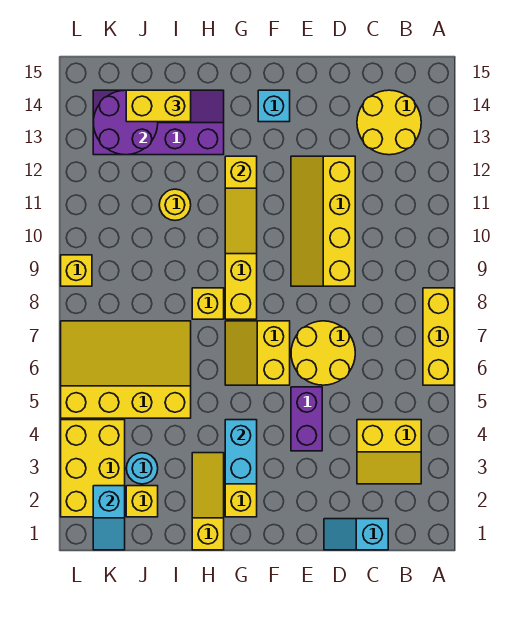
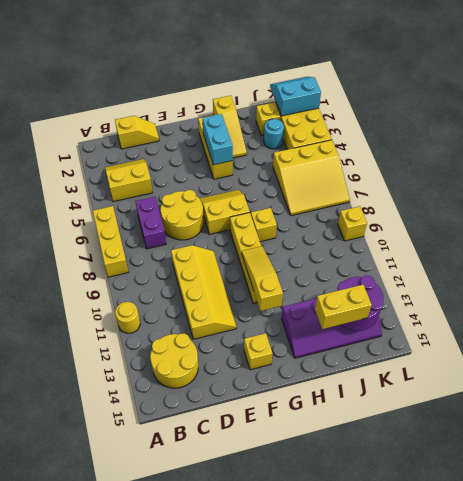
cyan slope C1:D1 level 1 top C -> yellow slope C1:D1 level 1 top C
purple brick E4:E5 level 1 -> purple brick C6:C7 level 1
yellow slope F6:G7 level 1 top F -> yellow slope F6:G7 level 1 top 7
cyan brick F14 level 1 -> yellow brick F14 level 1
yellow slope I5:L7 level 1 top 5 -> yellow slope J5:L7 level 1 top 5
yellow round brick I11 level 1 -> yellow round brick A11 level 1
cyan slope K1:K2 level 2 top 2 -> cyan slope K1:L2 level 2 top 2

